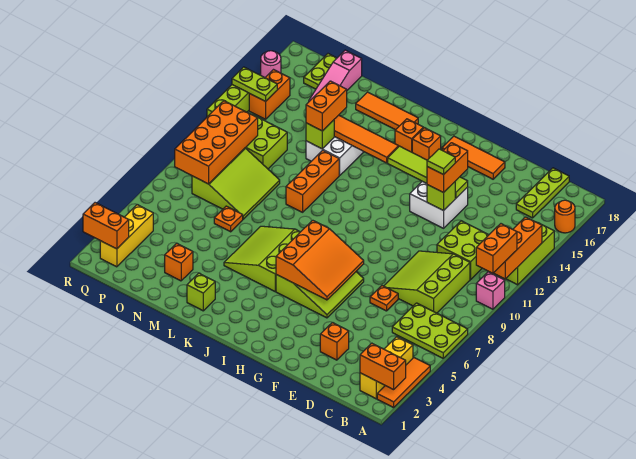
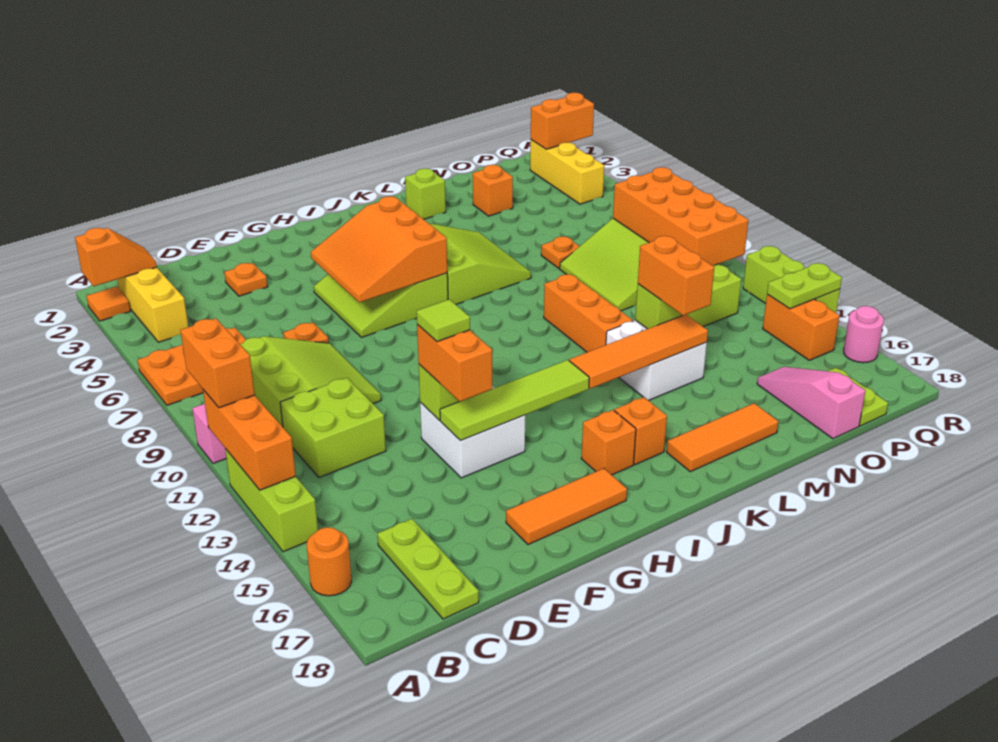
orange tile A2:A4 level 1 -> orange tile A2 level 1
orange brick A2:B2 level 2 -> orange slope A2:B2 level 2 top A
lime plate A6:C7 level 1 -> orange plate A6:C7 level 1
orange brick E3 level 1 -> orange plate E3 level 1

